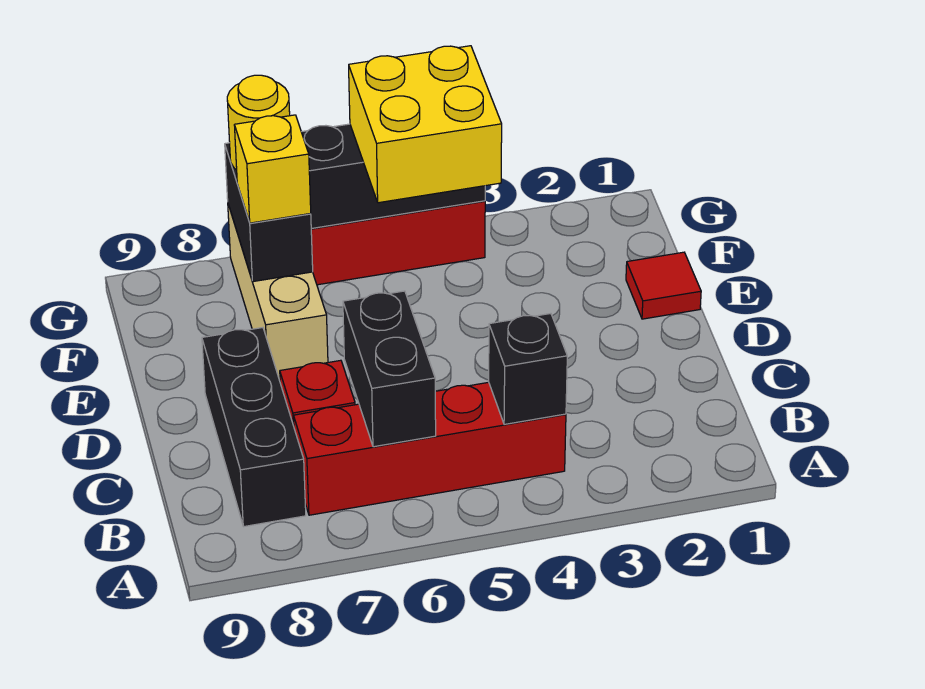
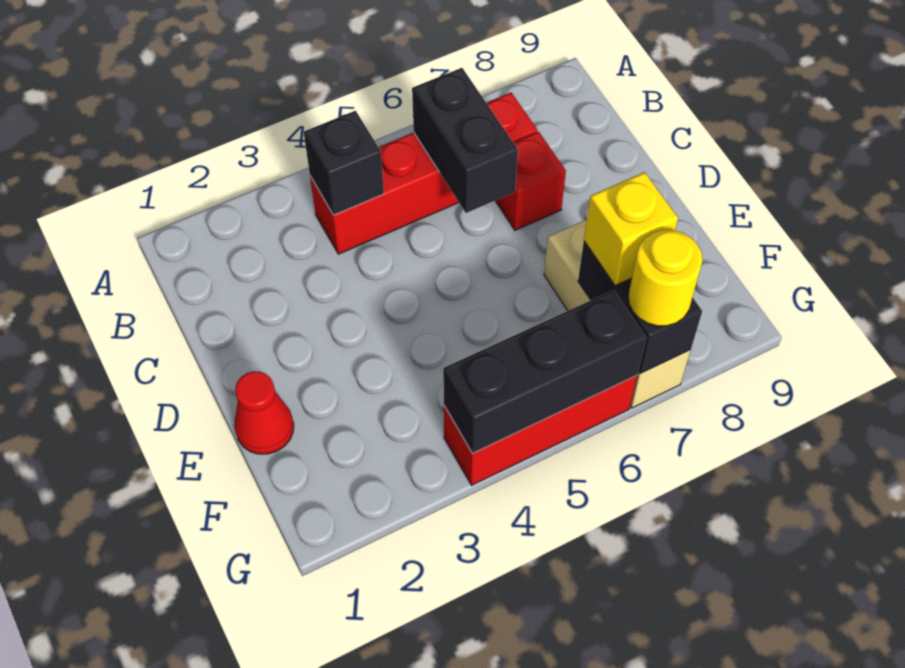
black brick B8:D8 level 1 -> none
red tile E1 level 1 -> red cone E1 level 1
yellow brick F4:G5 level 3 -> none

